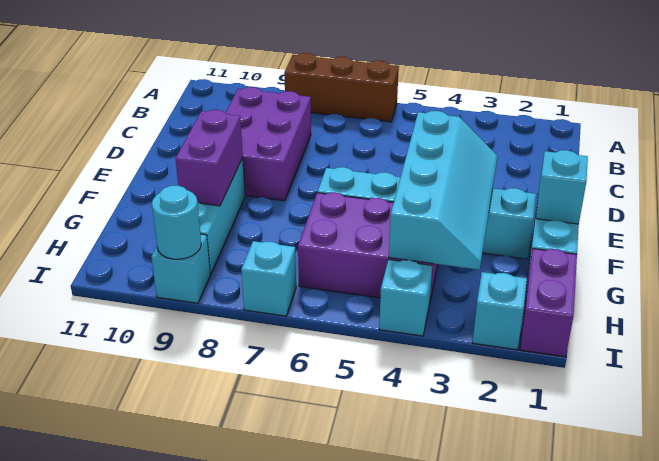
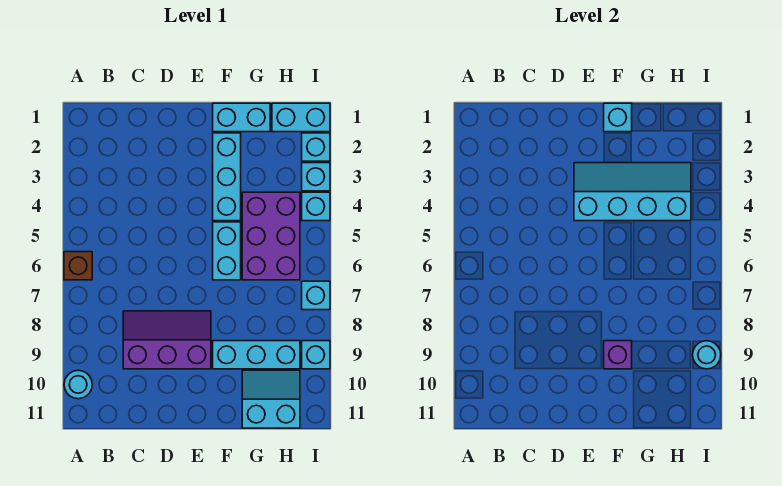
brown brick A6:A8 level 1 -> brown brick A6 level 1
none -> cyan round brick A10 level 1
purple brick C8:E9 level 1 -> purple slope C8:E9 level 1 top 9
purple brick F9:G9 level 2 -> purple brick F9 level 2
none -> cyan slope G10:H11 level 1 top 11
purple brick H1:I1 level 1 -> cyan brick H1:I1 level 1
none -> cyan brick I3 level 1

